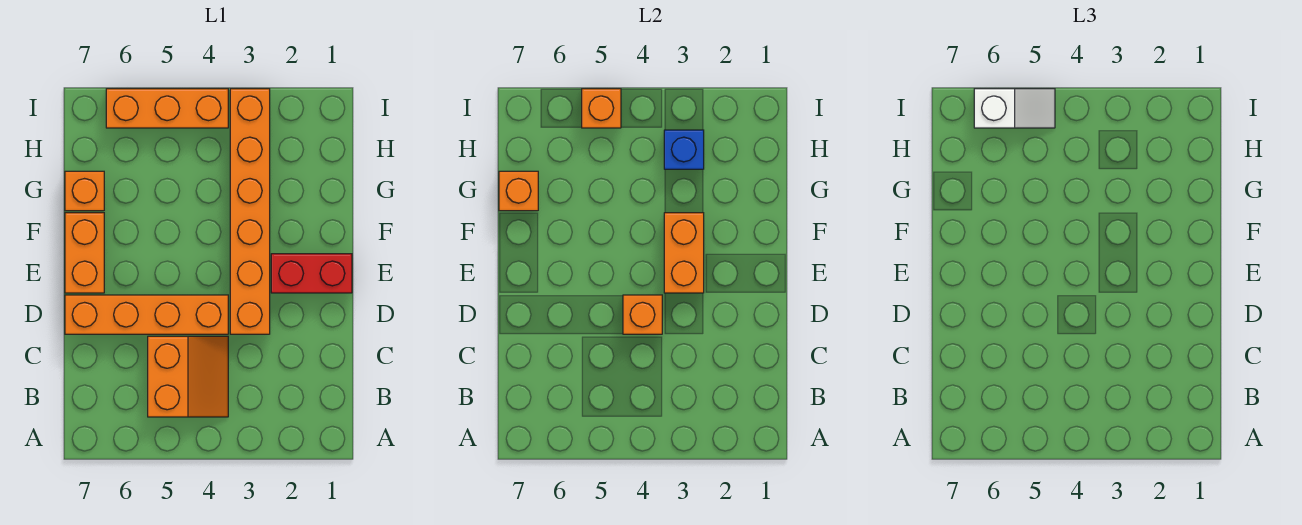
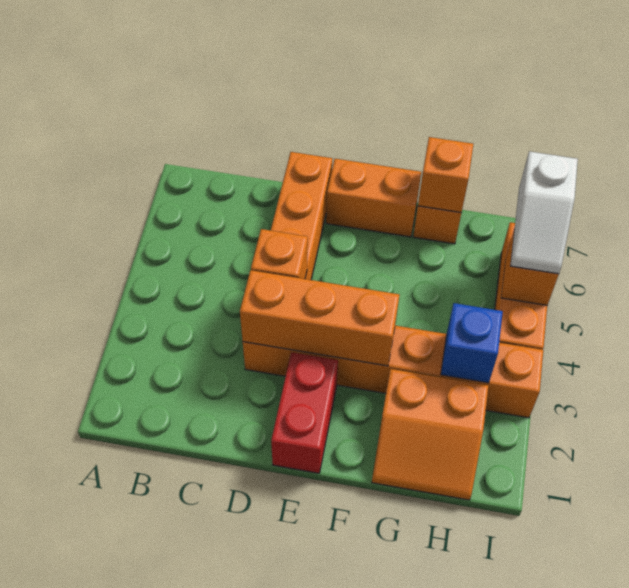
orange slope B4:C5 level 1 top 5 -> orange slope G1:H2 level 1 top 2
orange brick E3:F3 level 2 -> orange brick D3:F3 level 2

